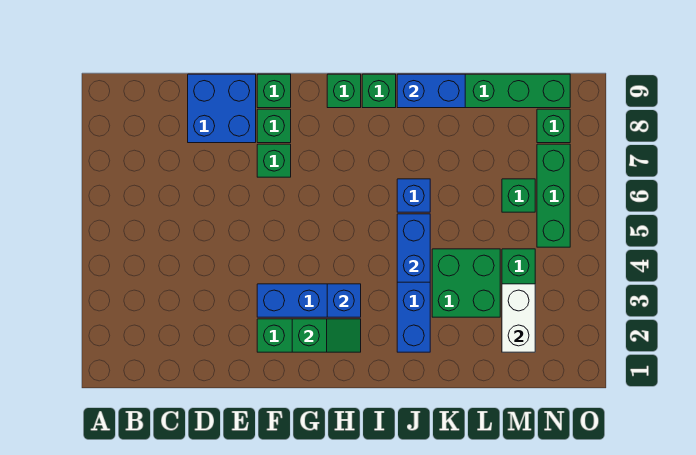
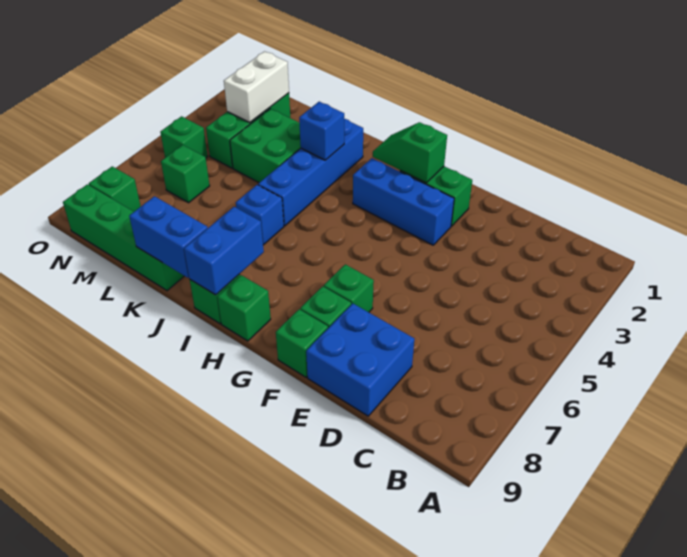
blue brick H3 level 2 -> blue brick J3 level 2
blue brick J4:J5 level 2 -> blue brick I8:I9 level 2
green brick N5:N7 level 1 -> green brick N5 level 1

